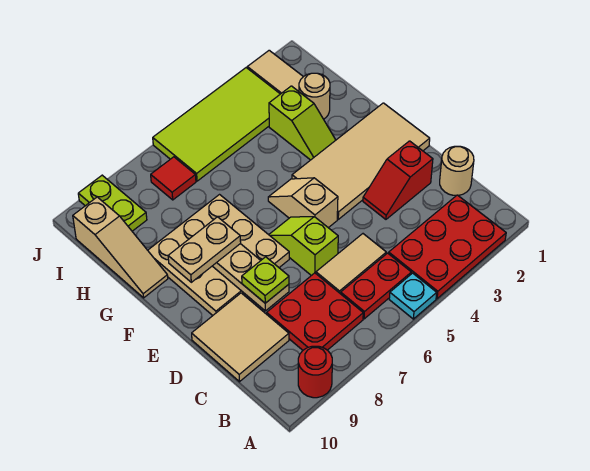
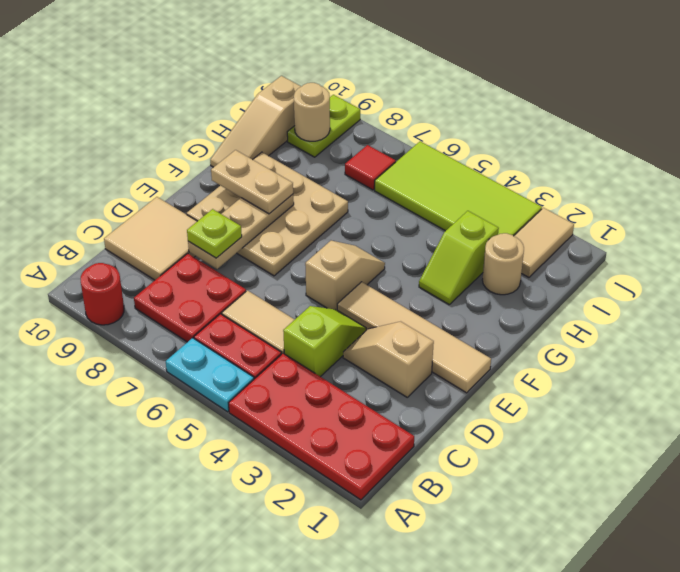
red plate A2:B4 level 1 -> red plate A1:B4 level 1
cyan plate A5 level 1 -> cyan plate A5:A6 level 1
tan round brick C1 level 1 -> tan round brick I9 level 2
red slope D2:D3 level 1 top 2 -> tan slope D2:D3 level 1 top 2
lime slope D6:E6 level 1 top D -> lime slope C4:D4 level 1 top C
tan tile E1:F4 level 1 -> tan tile E1:E4 level 1

